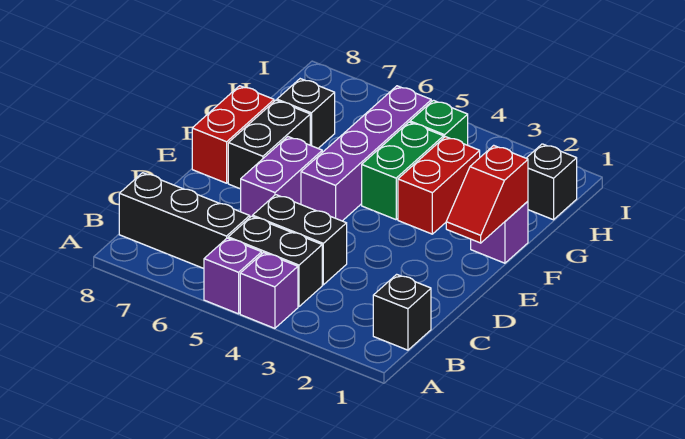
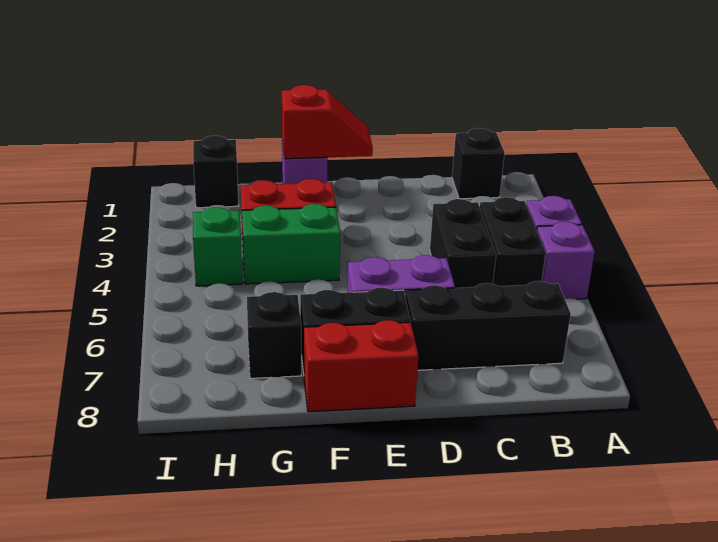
black brick B6:B8 level 1 -> black brick B7:D7 level 1
purple brick E5:H5 level 1 -> none

